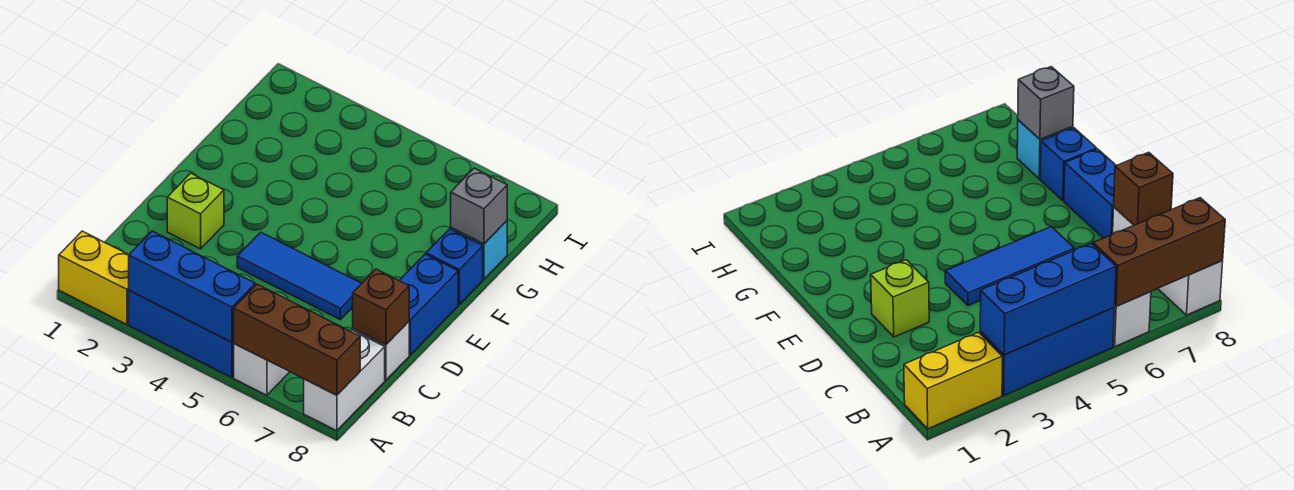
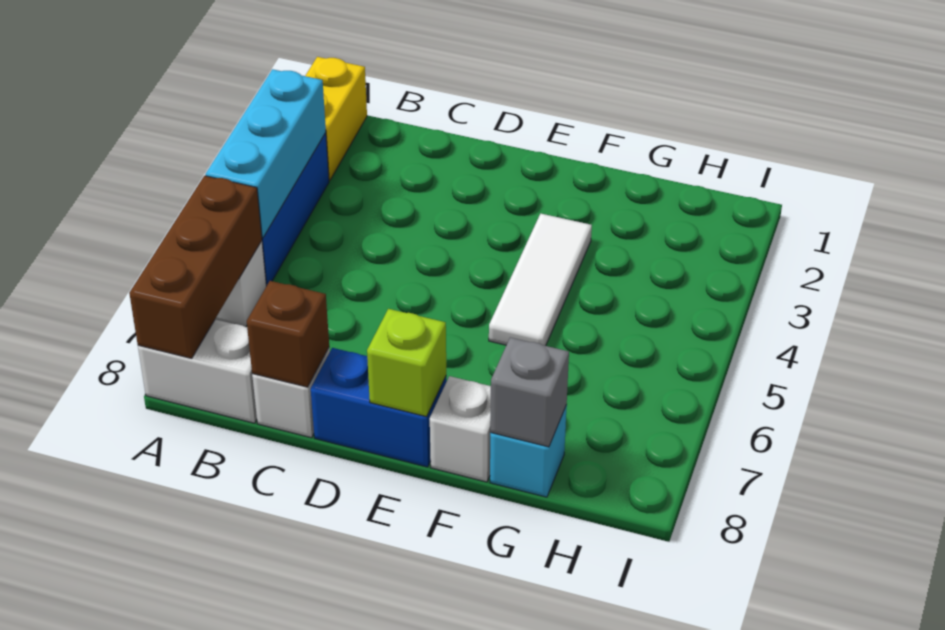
blue brick A3:A5 level 2 -> cyan brick A3:A5 level 2
lime brick D2 level 1 -> lime brick E8 level 2
blue tile D4:D6 level 1 -> none
none -> white tile F3:F5 level 1
blue brick F8 level 1 -> white brick F8 level 1

